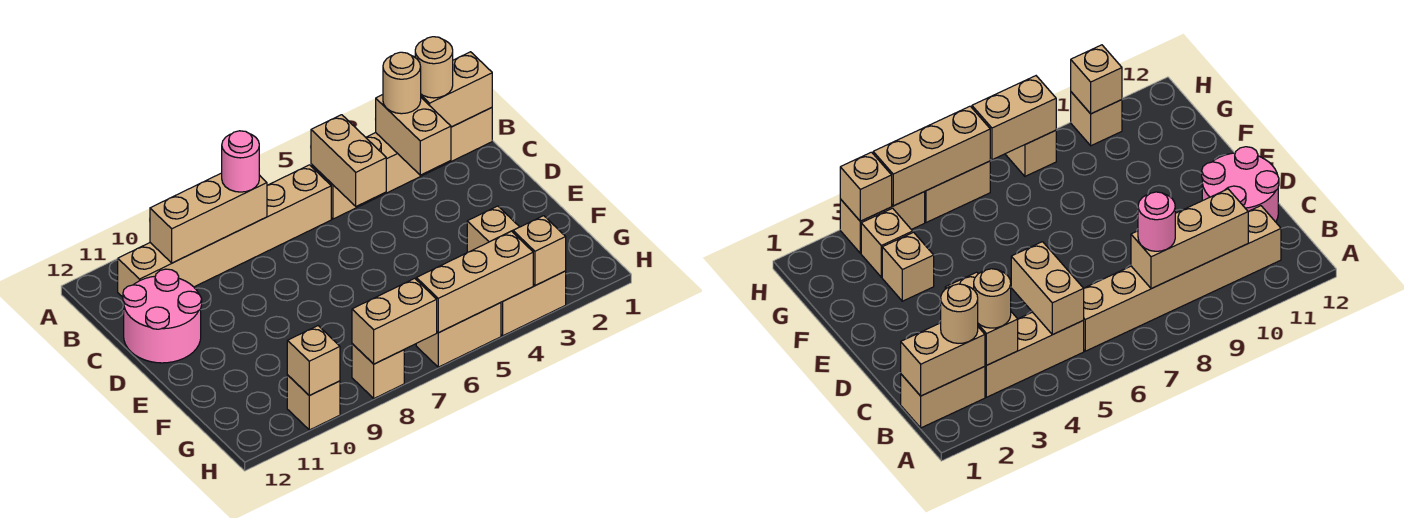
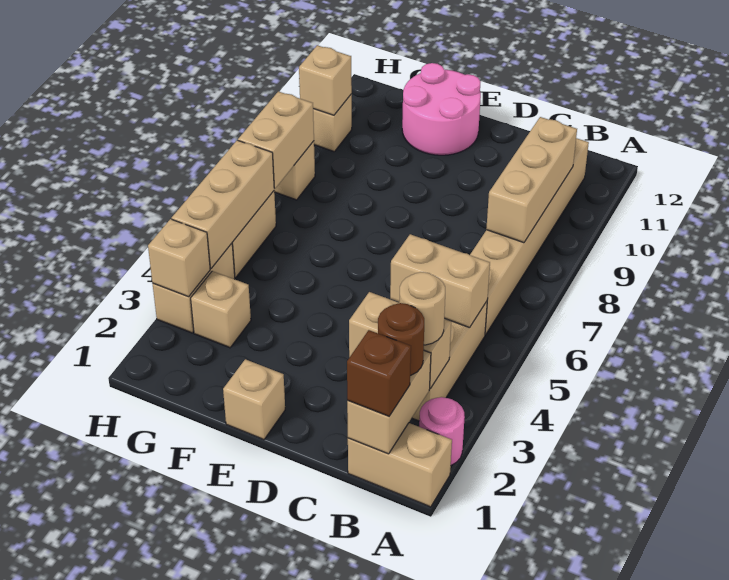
tan brick B1:B2 level 1 -> tan brick A1:B1 level 1
none -> brown brick B1 level 3
tan round brick B2 level 3 -> brown round brick B2 level 3
pink round brick B8 level 3 -> pink round brick A2 level 1
pink round brick C11:D12 level 1 -> pink round brick E11:F12 level 1
tan brick F3 level 1 -> tan brick E1 level 1

